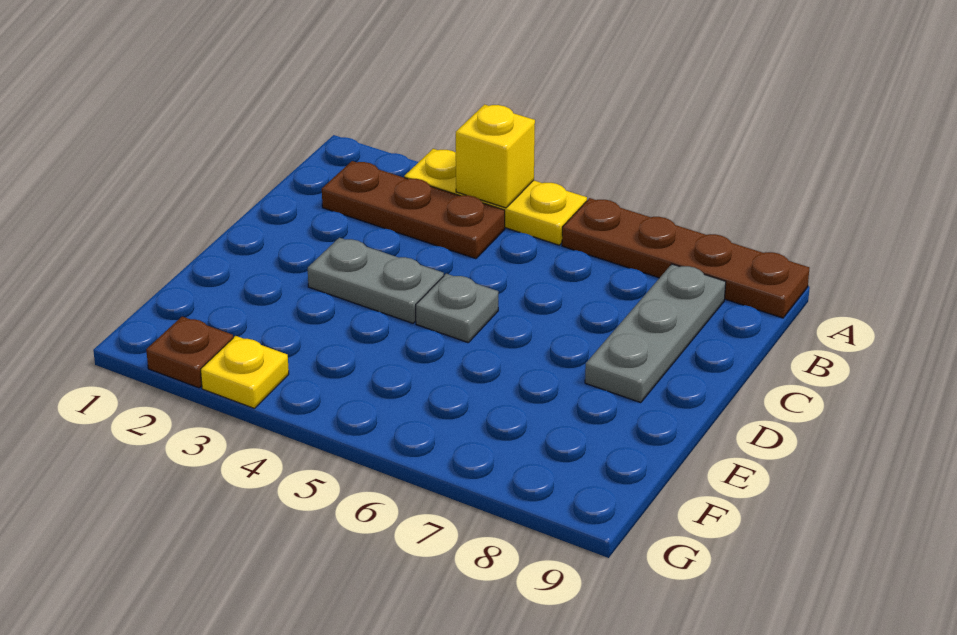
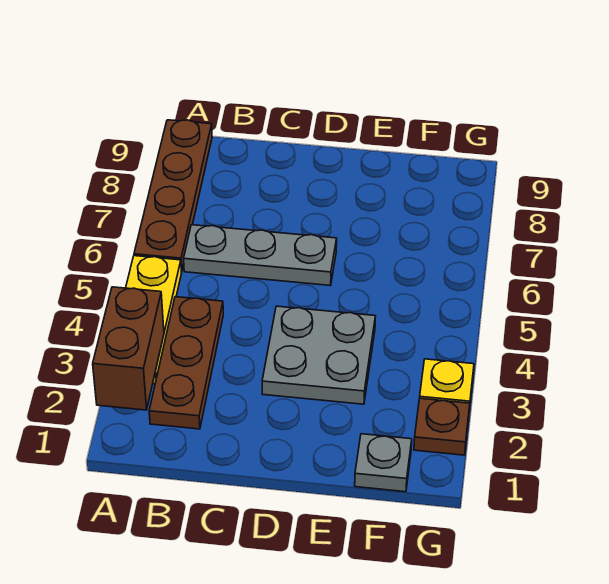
none -> brown brick A2:A3 level 2
yellow brick A4 level 2 -> none
grey plate B8:D8 level 1 -> grey plate B6:D6 level 1
grey plate D3:D4 level 1 -> grey plate D3:E4 level 1
grey plate D5 level 1 -> grey plate F1 level 1

